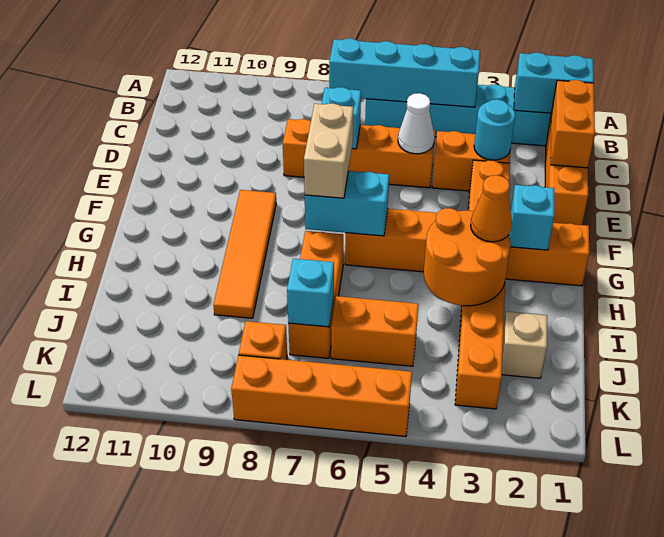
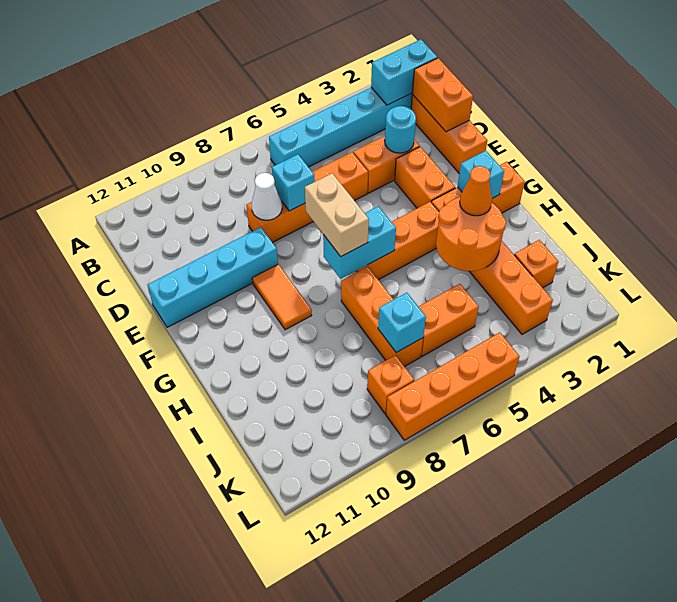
cyan brick B4:B7 level 2 -> cyan brick E9:E12 level 1
white cone D5 level 2 -> white cone D8 level 2
orange tile F9:I9 level 1 -> orange tile F9:G9 level 1
tan brick J2 level 1 -> orange brick J2 level 1

